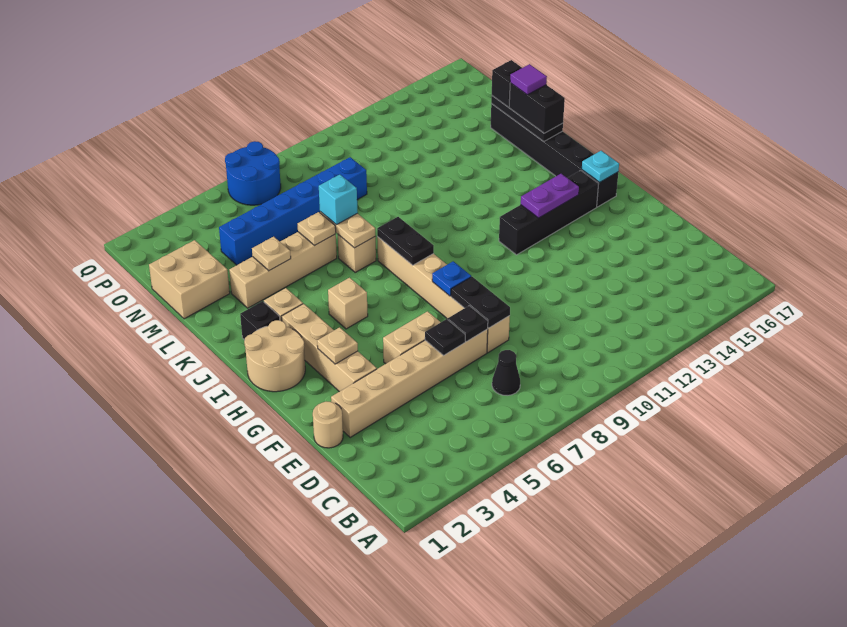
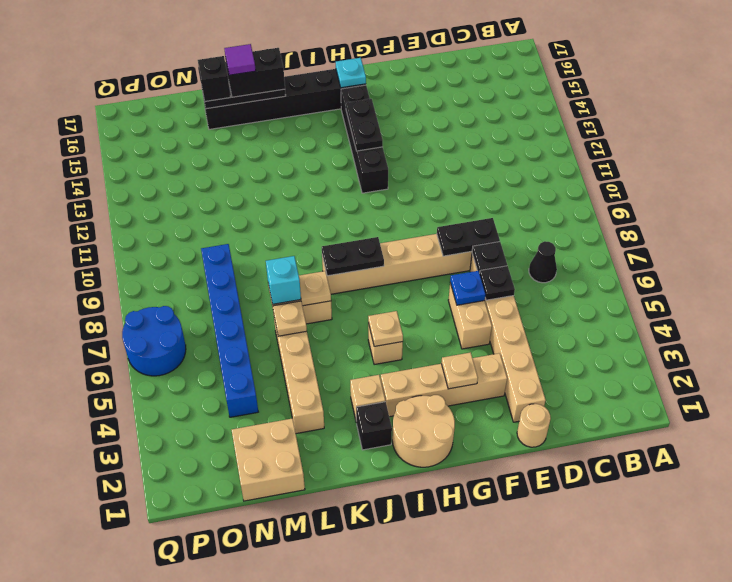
blue plate G8 level 2 -> blue plate F6 level 2
purple plate H13:H14 level 2 -> black plate H13:H14 level 2
tan plate L4 level 2 -> tan plate I5 level 2

